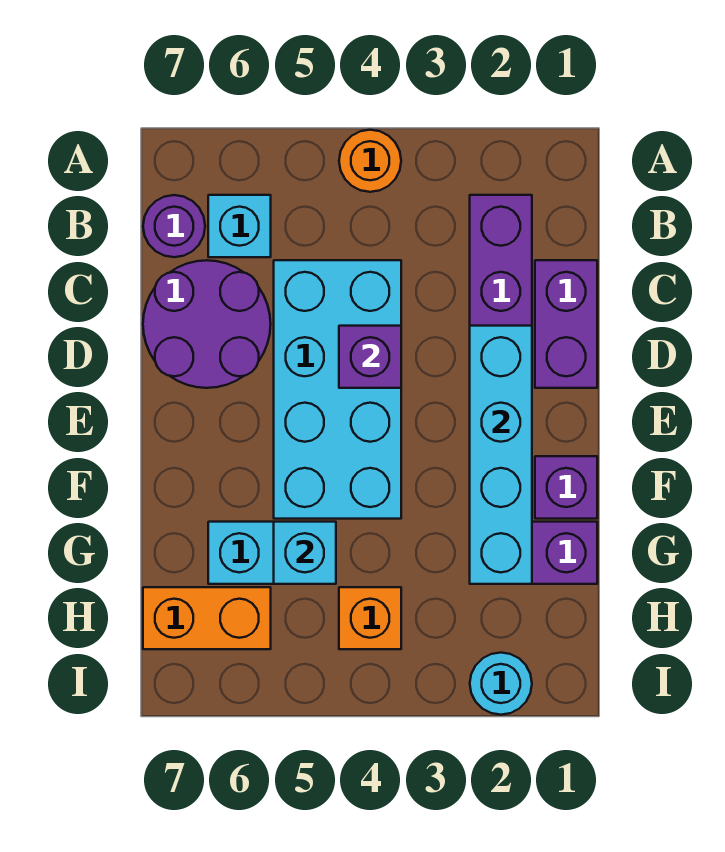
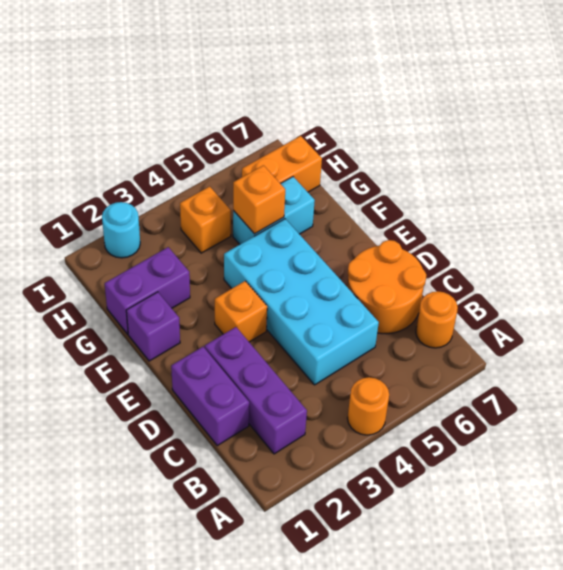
cyan brick B6 level 1 -> none
purple round brick B7 level 1 -> orange round brick B7 level 1
purple round brick C6:D7 level 1 -> orange round brick C6:D7 level 1
cyan brick D2:G2 level 2 -> none
purple brick D4 level 2 -> none
none -> orange brick E3 level 1
cyan brick G5 level 2 -> orange brick G5 level 2

